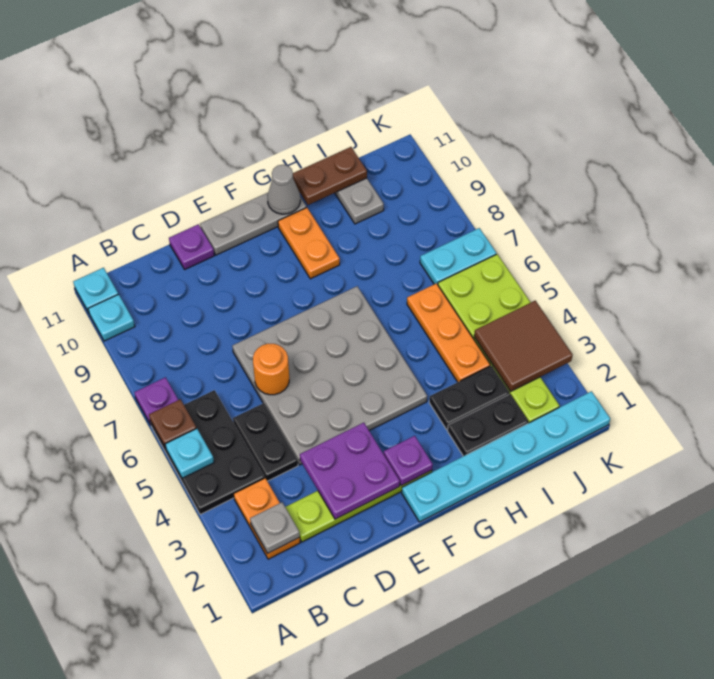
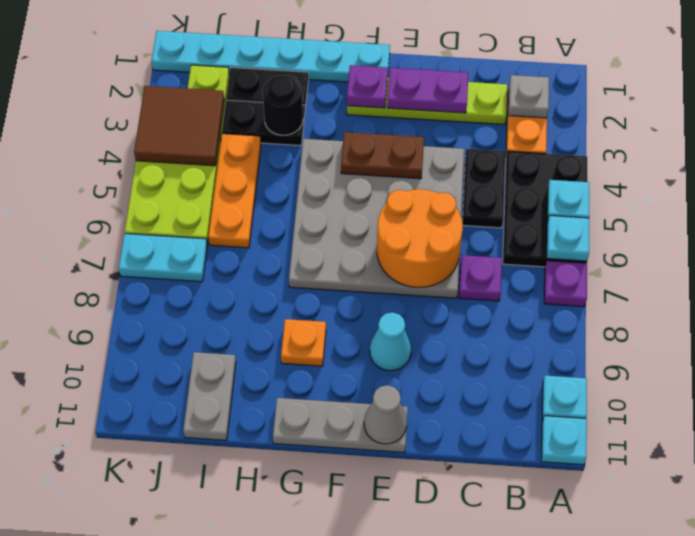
brown plate A6 level 2 -> cyan plate A6 level 2
purple plate D2:E3 level 2 -> purple plate D2:E2 level 2
orange round brick D6 level 2 -> orange round brick D6:E7 level 2
purple plate D11 level 1 -> purple plate C7 level 1
none -> cyan cone E9 level 1
orange plate G9:G10 level 1 -> orange plate G9 level 1
grey cone G11 level 2 -> grey cone E11 level 2
none -> black round brick H3 level 2
brown plate H11:I11 level 2 -> brown plate E4:F4 level 2

